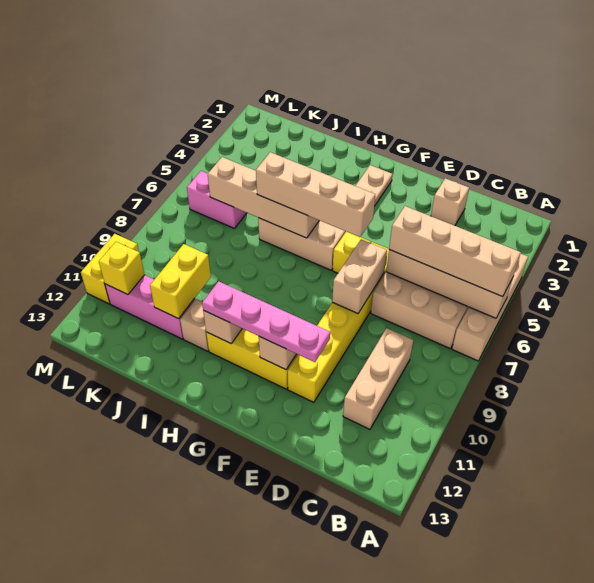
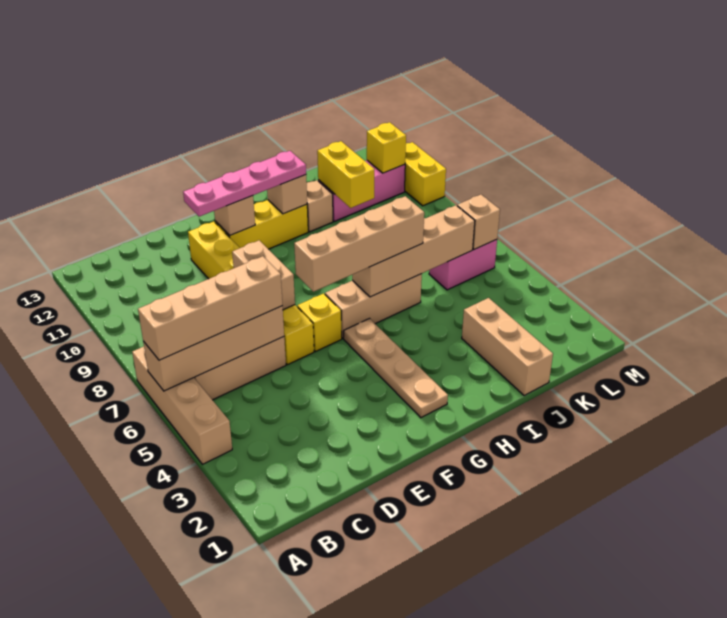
tan brick C9:C11 level 1 -> tan brick J1:J3 level 1
tan brick D2 level 1 -> tan brick L6 level 2

